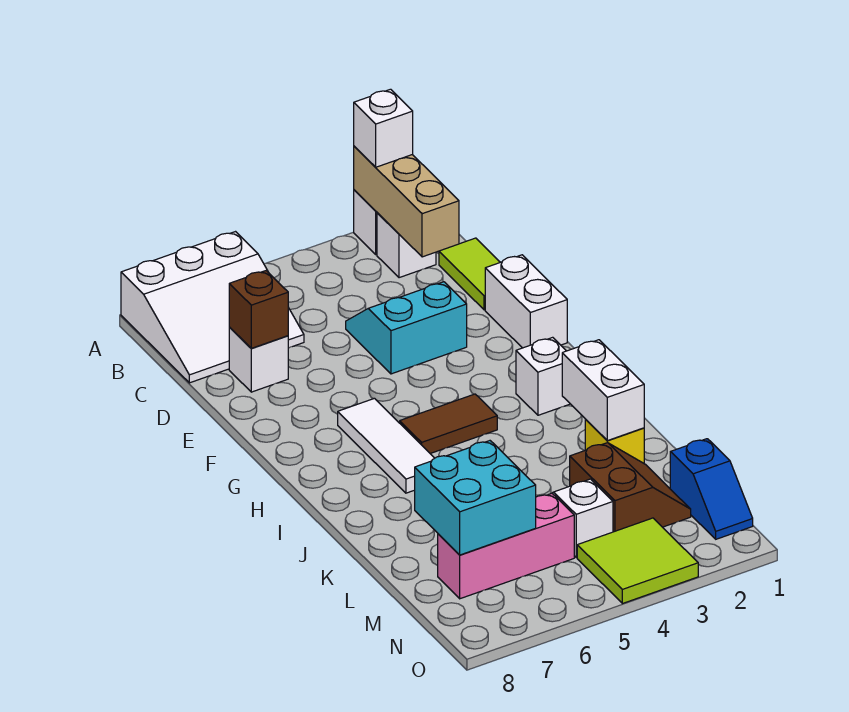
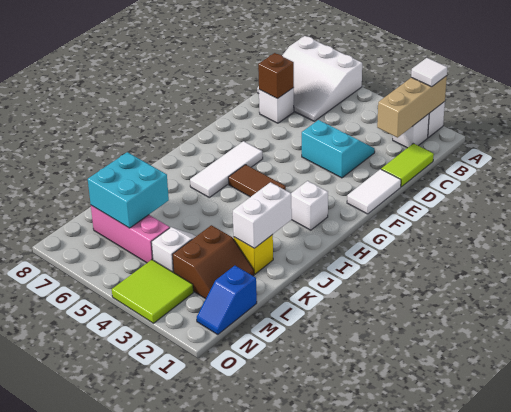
white brick A2 level 3 -> white tile A2 level 3
white brick E1:F1 level 1 -> white tile E1:F1 level 1

